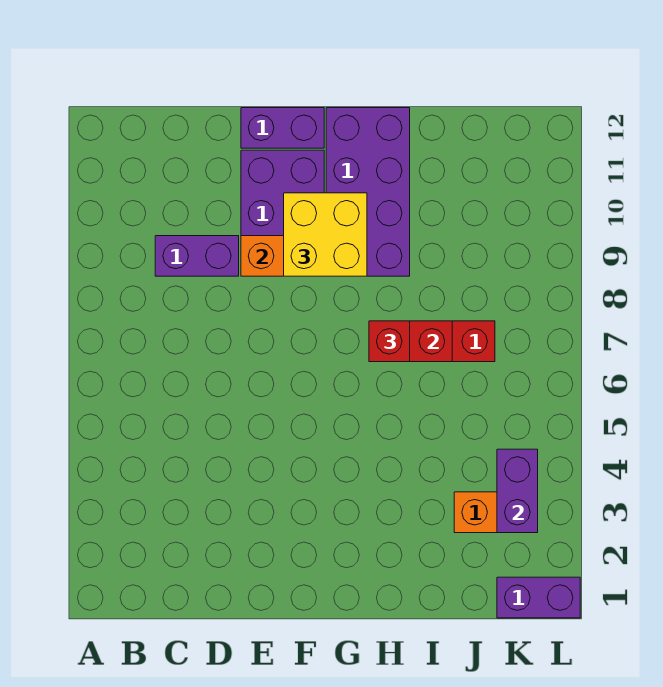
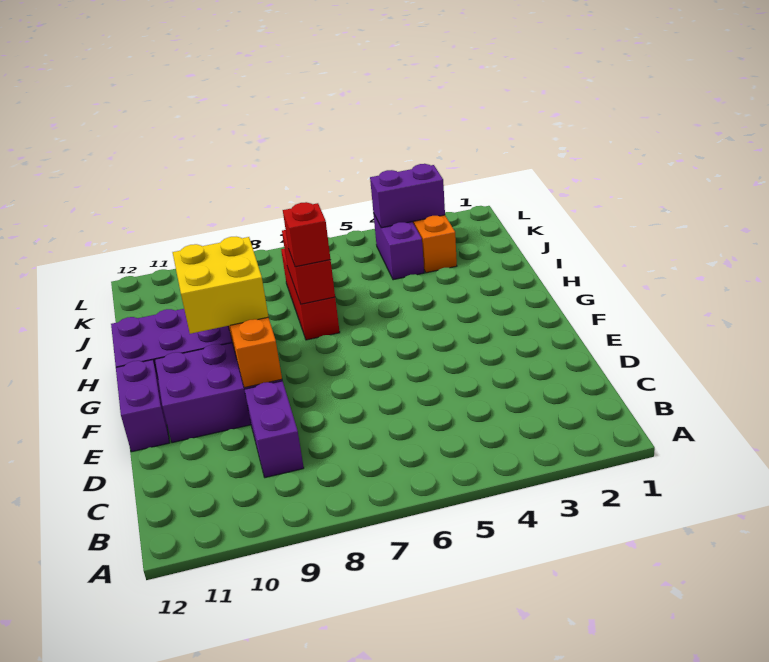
purple brick K1:L1 level 1 -> purple brick J4:K4 level 1

